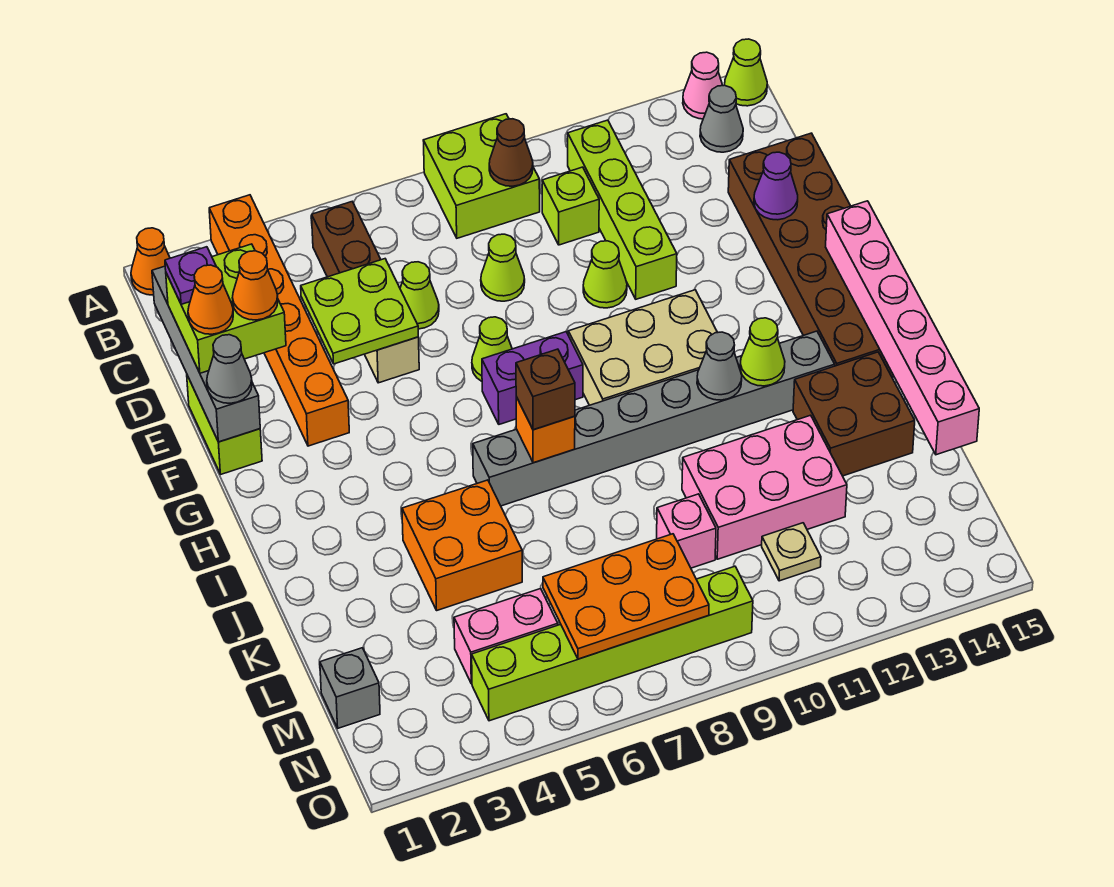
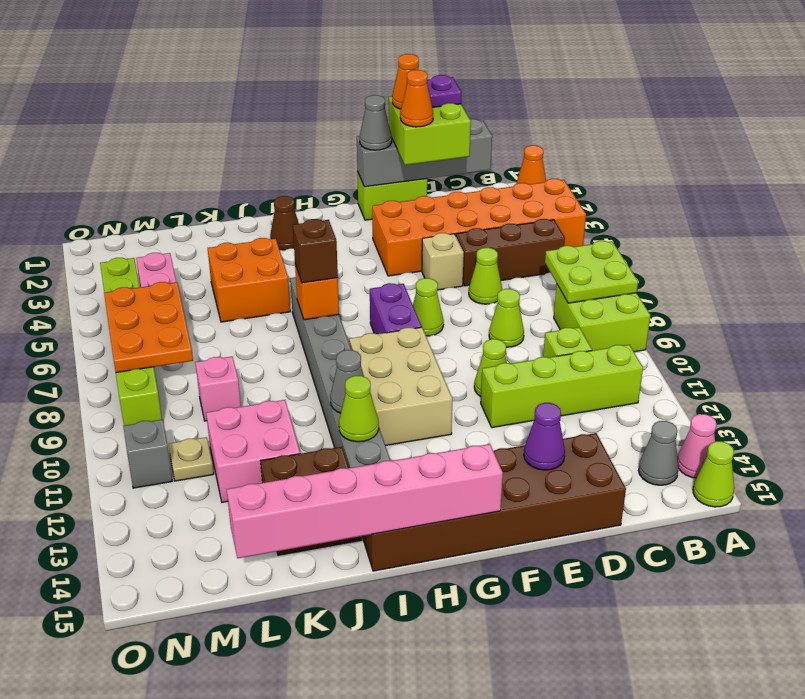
orange brick A3:F3 level 1 -> orange brick A3:F4 level 1
brown cone B9 level 2 -> brown cone I2 level 1
lime plate D4:E5 level 2 -> lime plate A7:B8 level 2
pink brick K10:L12 level 1 -> pink brick K11:L12 level 1
grey brick M1 level 1 -> grey brick N11 level 1

